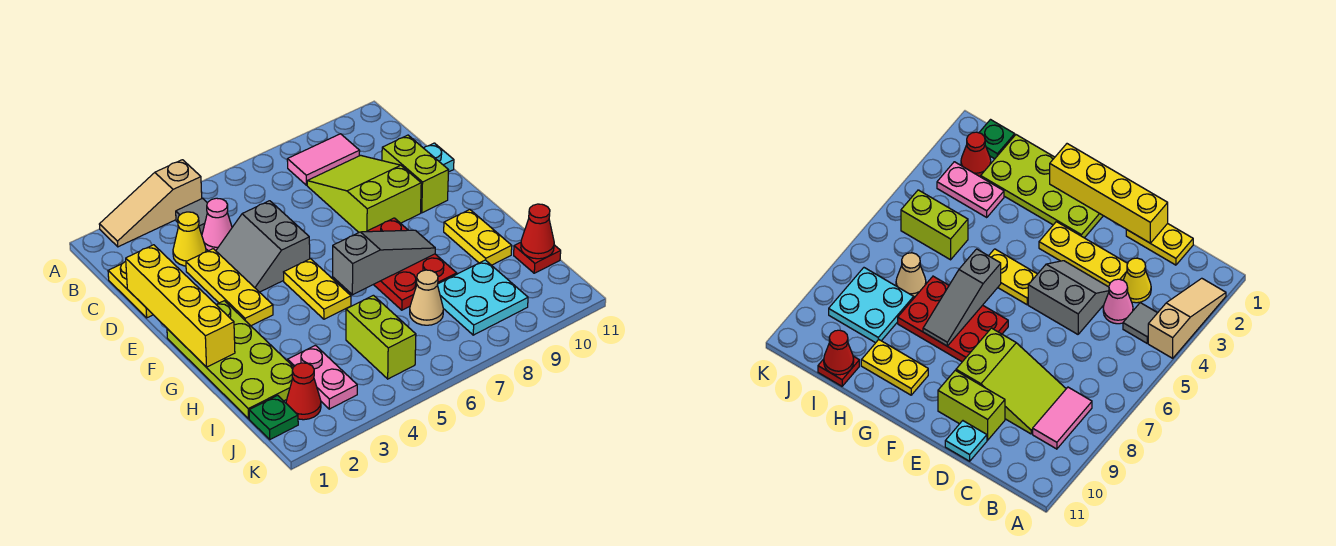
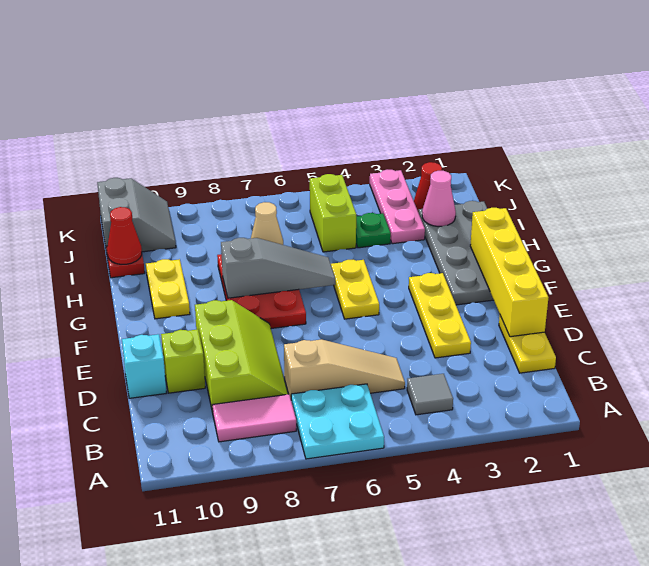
tan slope A2:A4 level 1 top 4 -> tan slope C5:C7 level 1 top 7
yellow cone C3 level 1 -> none
pink cone C4 level 1 -> pink cone I2 level 2
lime slope C8:E9 level 1 top E -> lime slope C8:E9 level 1 top 9
grey slope D4:E5 level 1 top 5 -> grey slope J10:K11 level 1 top 11
lime brick D10:E10 level 1 -> lime brick D10 level 1
cyan plate D11 level 1 -> cyan brick D11 level 1
lime plate F1:I2 level 1 -> grey plate F1:I2 level 1
grey slope G6:G8 level 2 top 6 -> grey slope G6:G8 level 2 top 8
pink plate I3:J3 level 1 -> pink plate I3:K3 level 1
cyan plate I8:J9 level 1 -> cyan plate A6:B7 level 1
green plate J1 level 1 -> green plate I4 level 1

